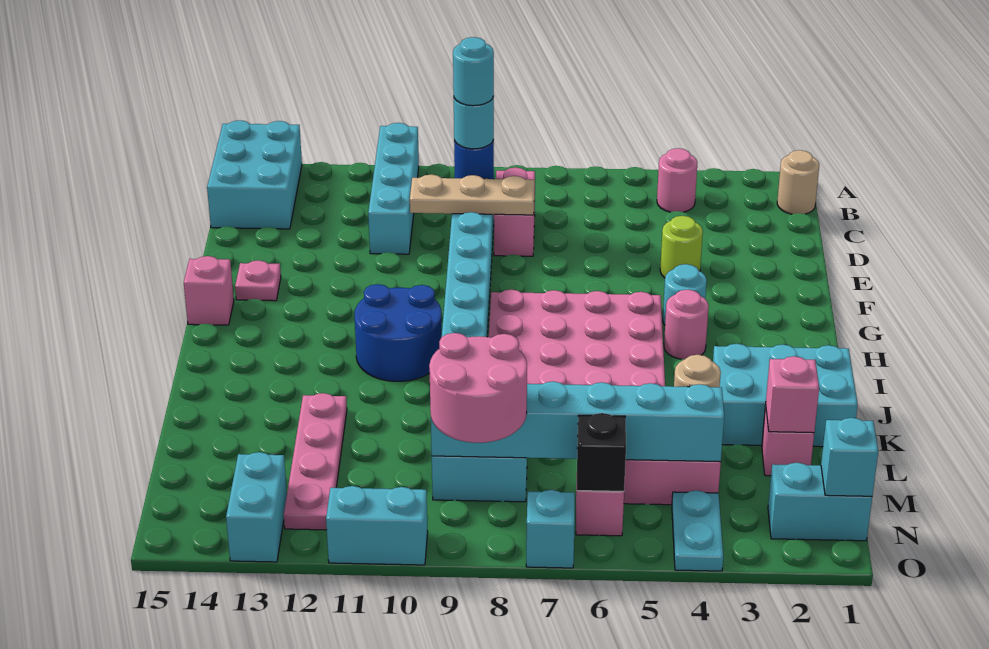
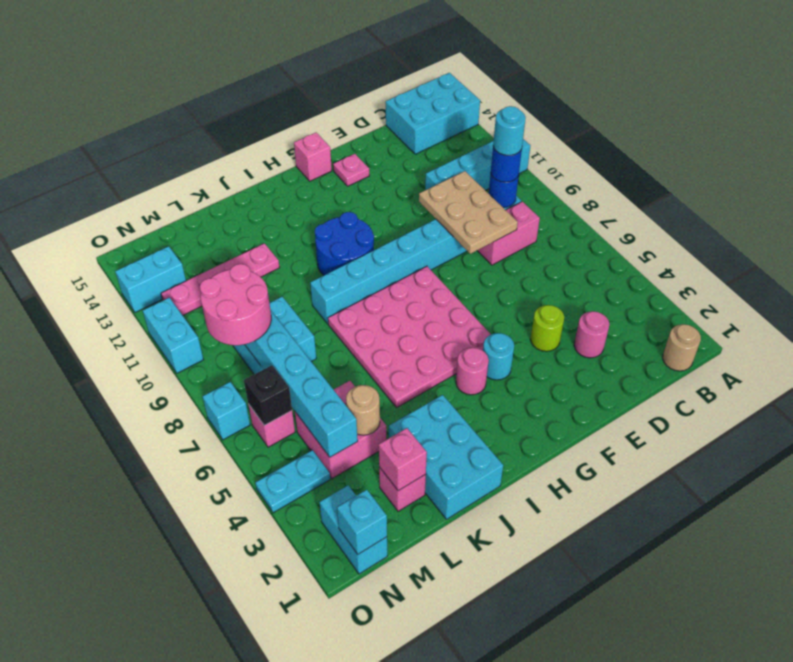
pink round brick B4 level 1 -> pink round brick D3 level 1
cyan round brick C9 level 3 -> blue round brick C9 level 3
tan plate D8:D10 level 2 -> tan plate D8:E10 level 2

